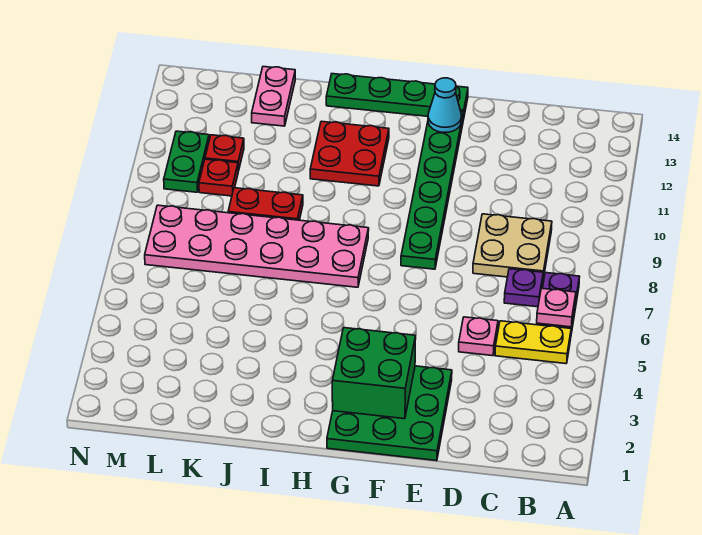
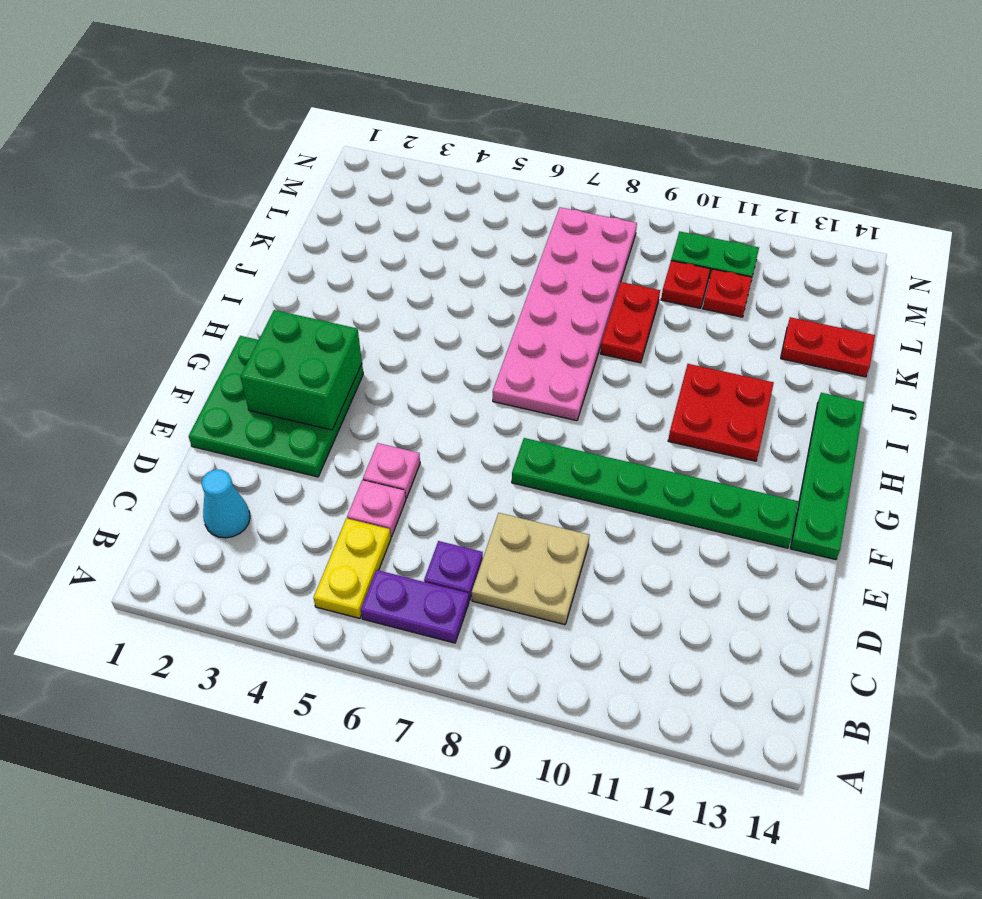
pink plate B6 level 2 -> pink plate E5 level 1
cyan cone F13 level 2 -> cyan cone C2 level 1
pink plate K13:K14 level 1 -> red plate K13:K14 level 1

